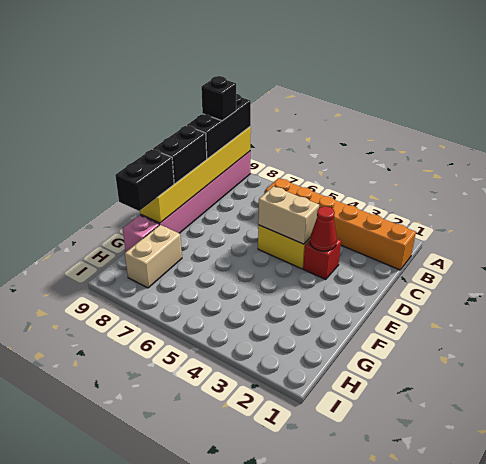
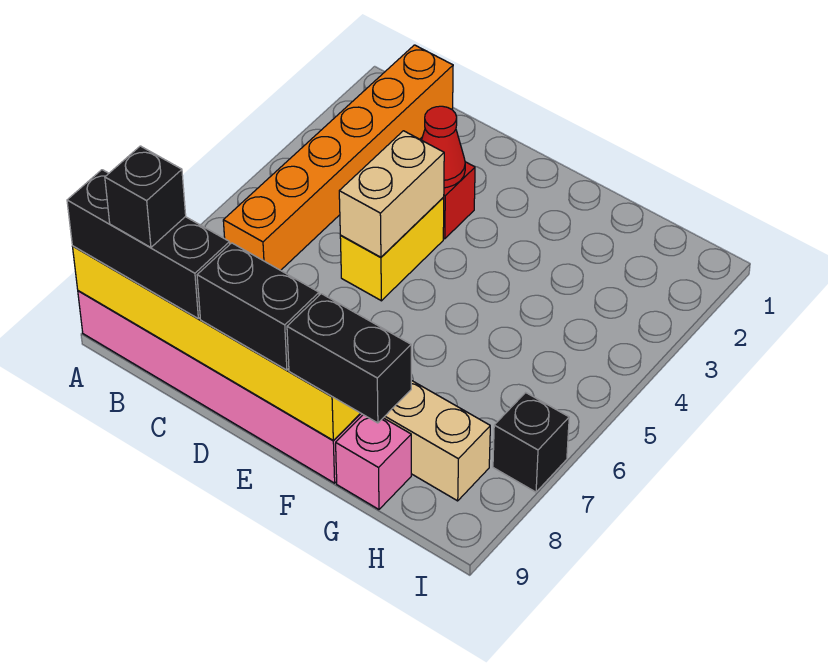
none -> black brick I7 level 1

